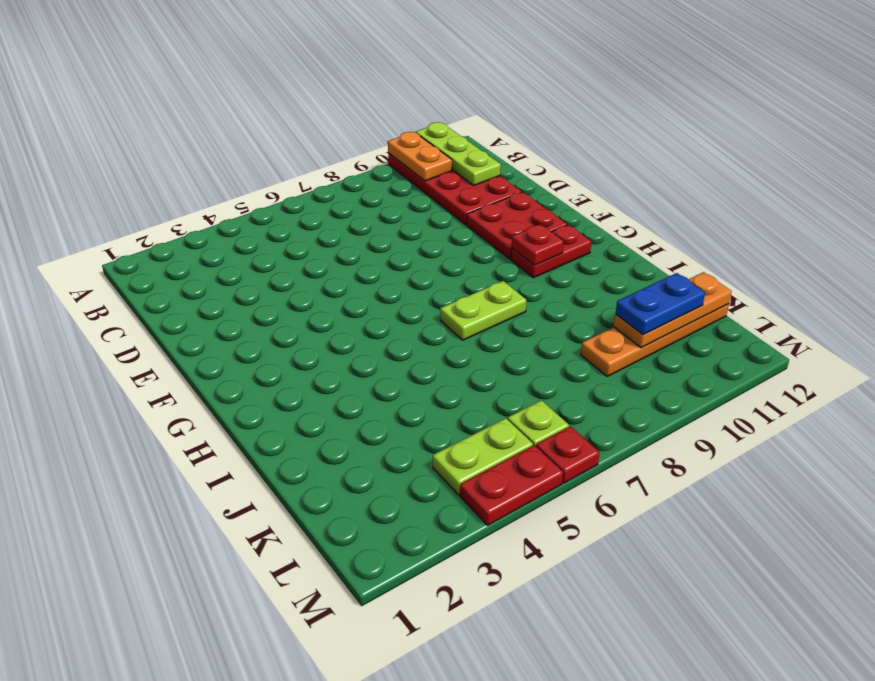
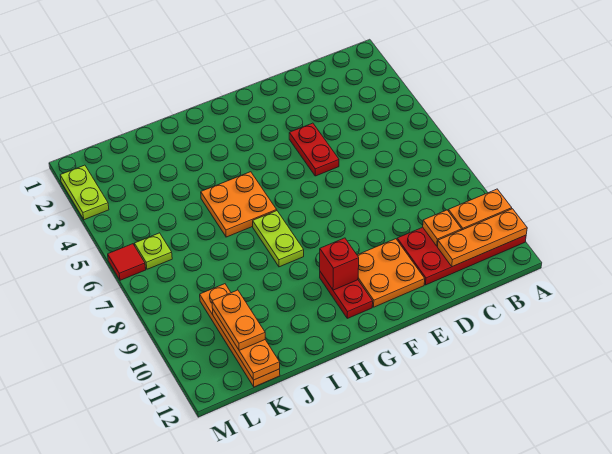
lime plate A11:C11 level 2 -> orange plate A11:C11 level 2
none -> orange plate C10 level 2
red plate E10:F11 level 1 -> orange plate E10:F11 level 1
red plate G10 level 2 -> red brick G10 level 2
none -> orange plate H5:I6 level 1
blue plate K10:K11 level 3 -> orange plate K10:K11 level 3
lime plate L4:L5 level 1 -> lime plate M2:M3 level 1
red plate M4:M5 level 1 -> red plate E4:E5 level 1
red plate M6 level 1 -> red tile M6 level 1

